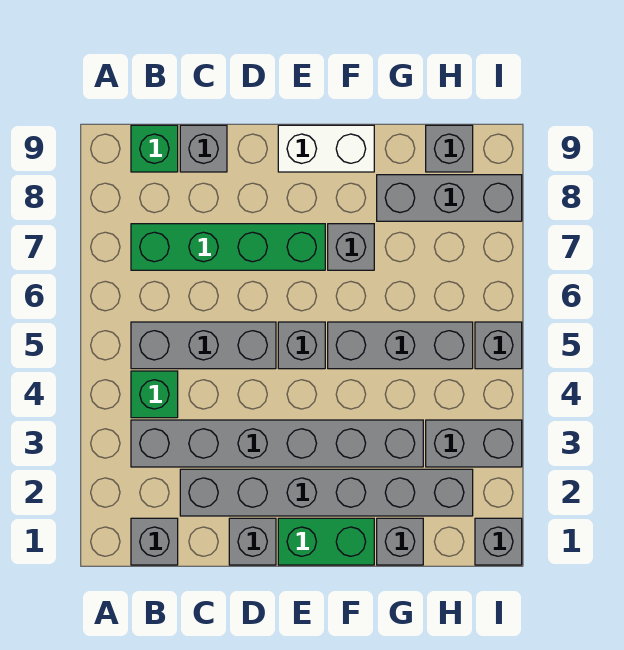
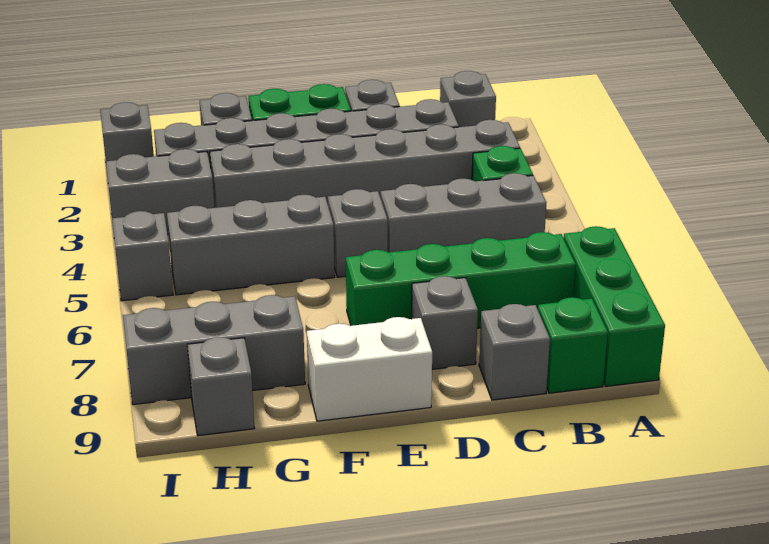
none -> green brick A7:A9 level 1
grey brick F7 level 1 -> grey brick D8 level 1

